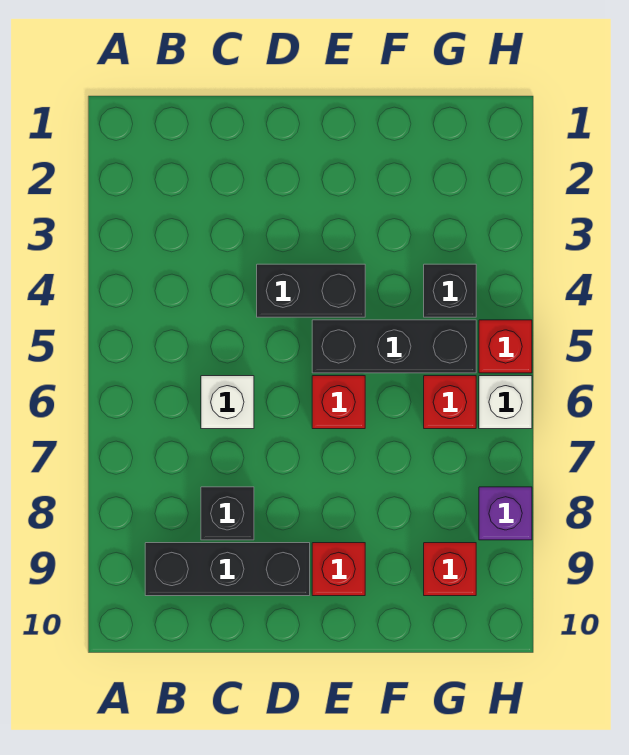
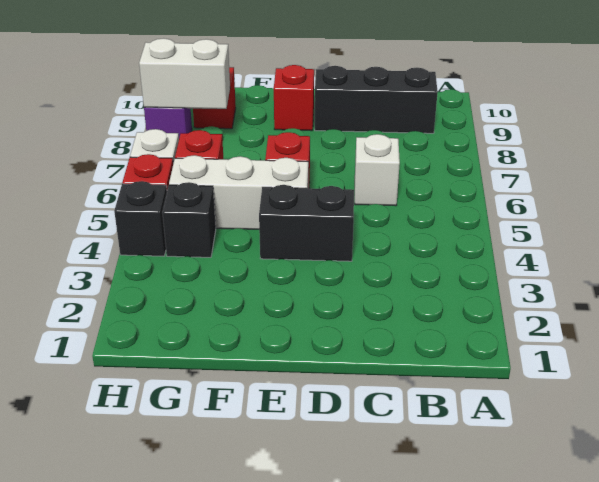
black brick C8 level 1 -> black brick H4 level 1
black brick E5:G5 level 1 -> white brick E5:G5 level 1
none -> white brick G8:H8 level 2

